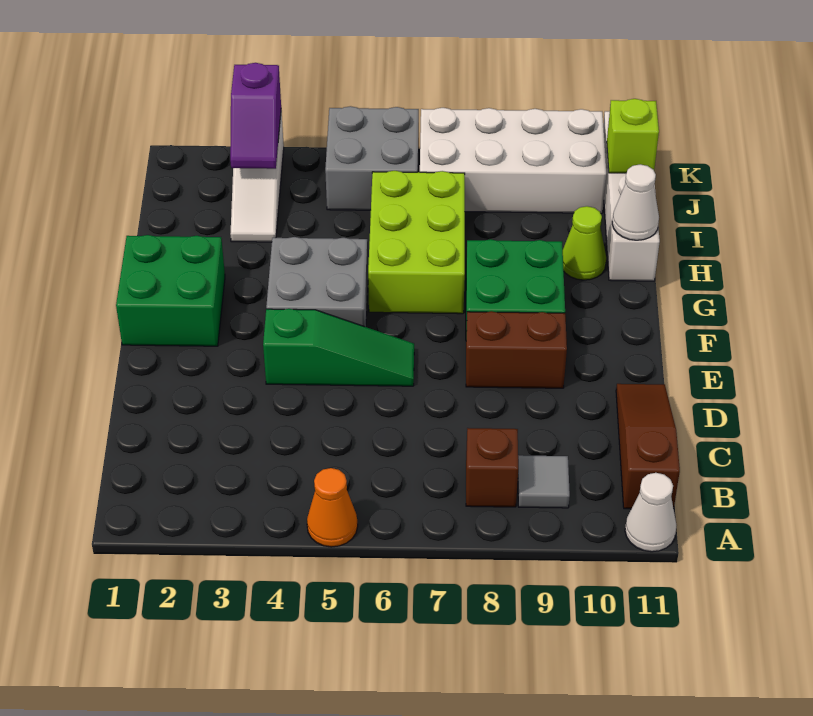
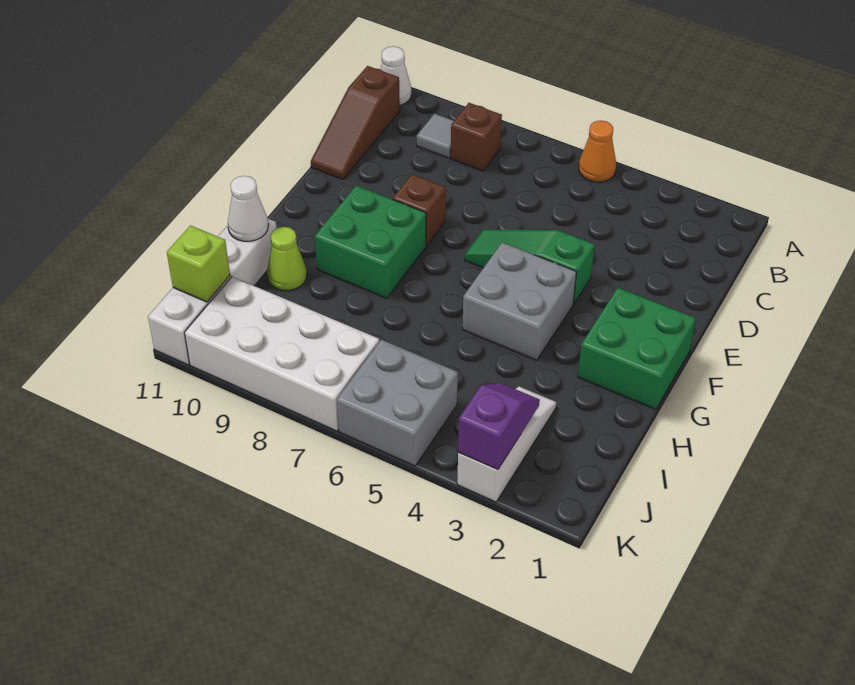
brown brick E8:E9 level 1 -> brown brick E8 level 1
lime brick G6:I7 level 1 -> none

